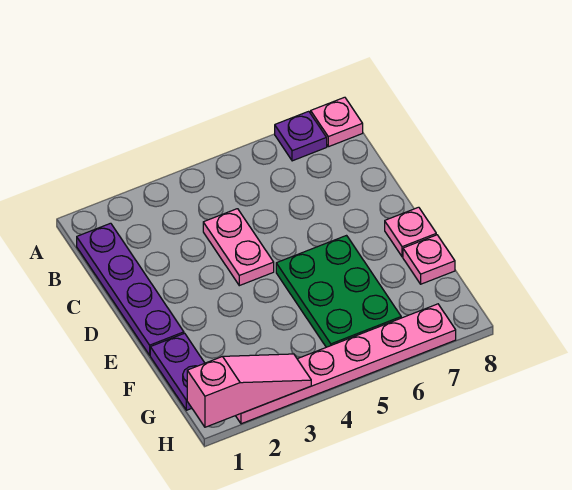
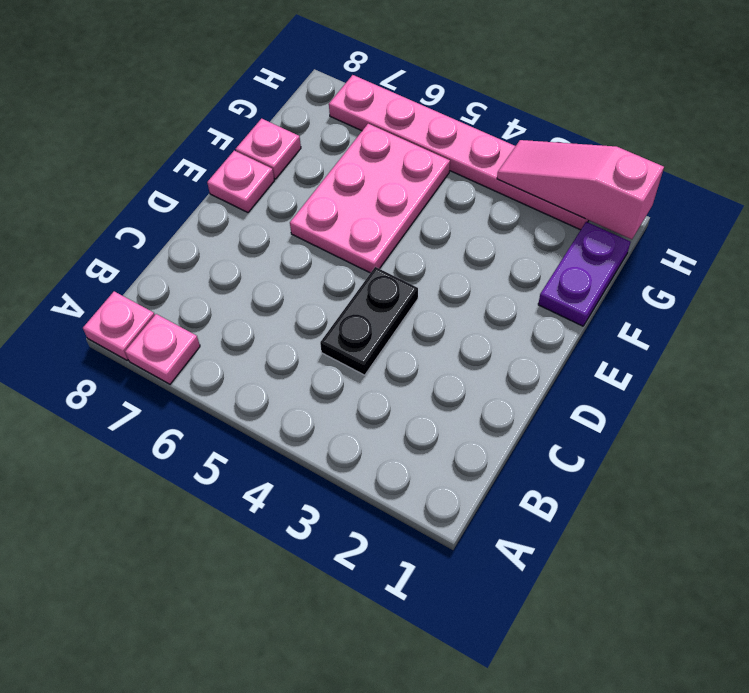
purple plate A7 level 1 -> pink plate A7 level 1
purple plate B1:E1 level 1 -> none
pink plate C4:D4 level 1 -> black plate C4:D4 level 1
green plate E5:G6 level 1 -> pink plate E5:G6 level 1

